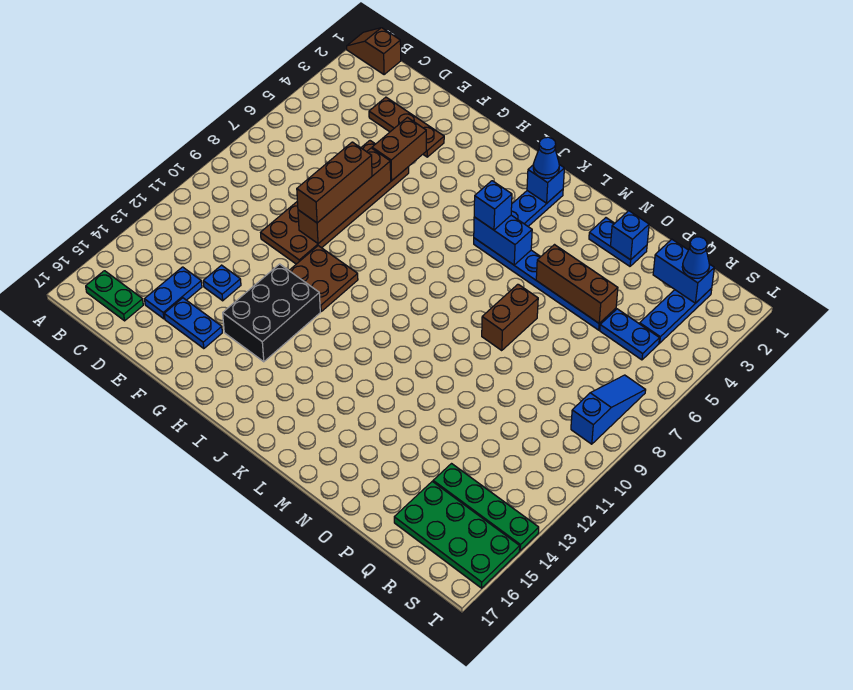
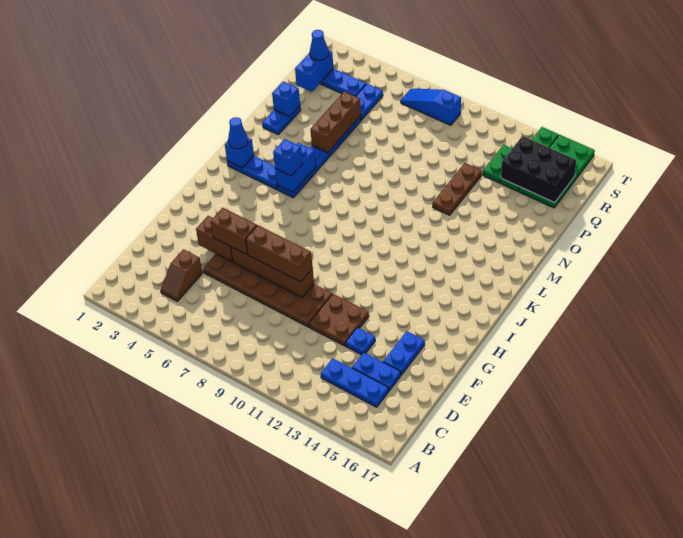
brown slope A1:B1 level 1 top B -> brown slope C4:D4 level 1 top D
green plate B16:C16 level 1 -> green plate Q13:R13 level 1
none -> blue plate C13:C15 level 1
brown plate D3:F3 level 1 -> brown plate N12:P12 level 1
brown plate G10:H11 level 1 -> brown plate E11:F12 level 1
black brick G12:H14 level 1 -> black brick Q14:R16 level 2
brown brick N7:N8 level 1 -> brown brick F5:F6 level 3

